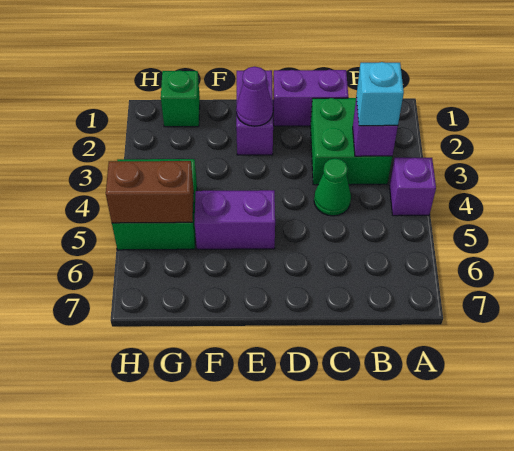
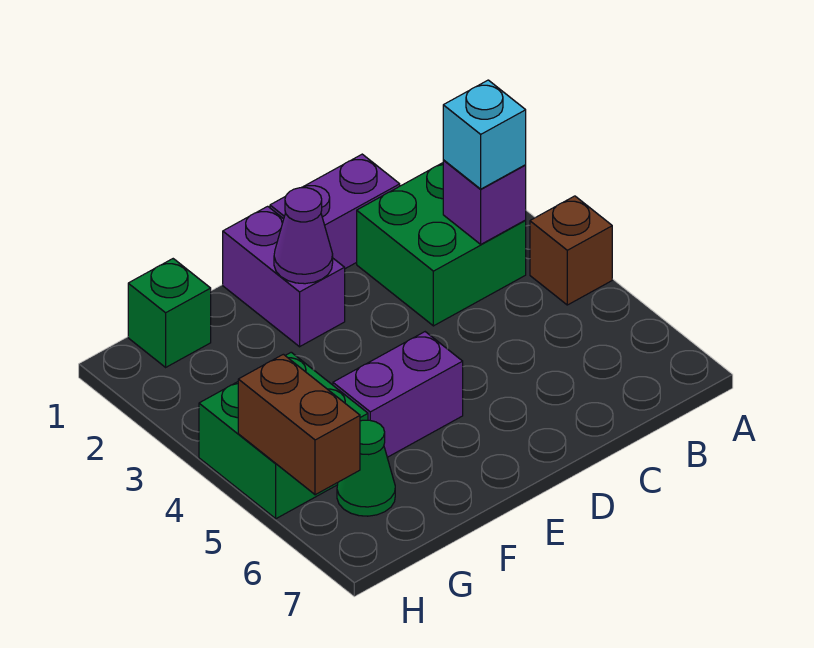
purple brick A4 level 1 -> brown brick A4 level 1
green cone C4 level 1 -> green cone G6 level 1
brown brick G5:H5 level 2 -> brown brick H5:H6 level 2

